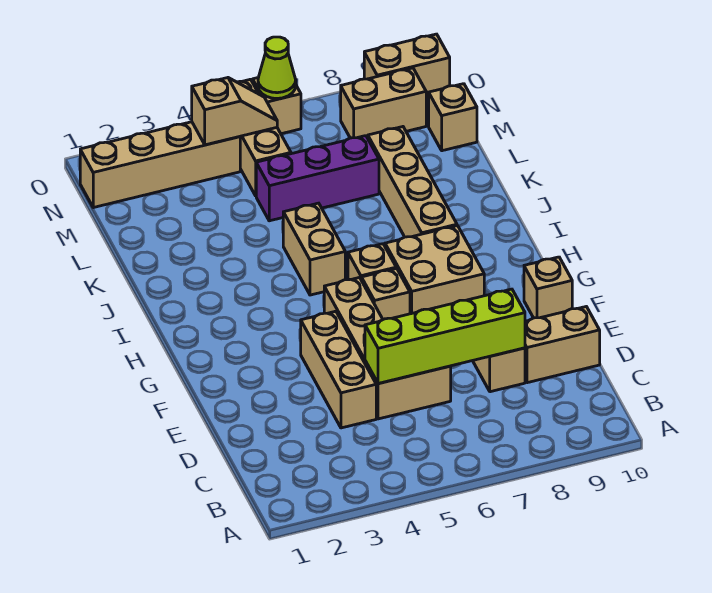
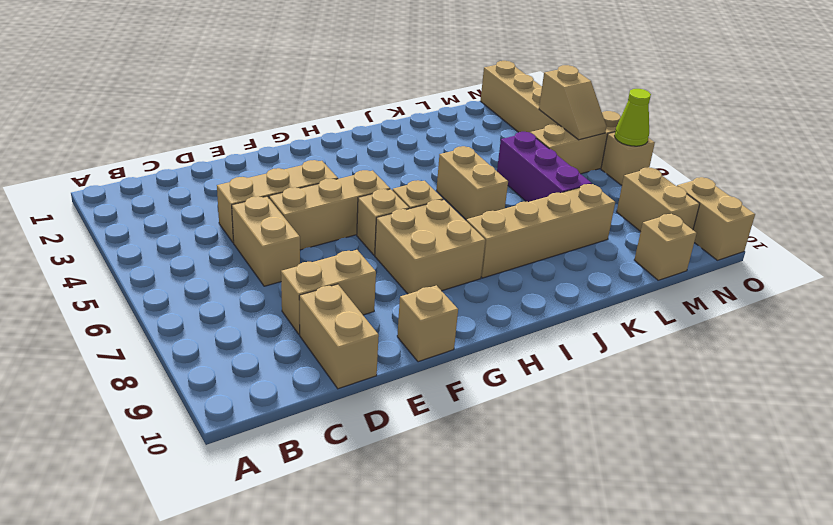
lime brick D5:D8 level 2 -> none
tan brick I5:J5 level 1 -> tan brick J5:J6 level 1

